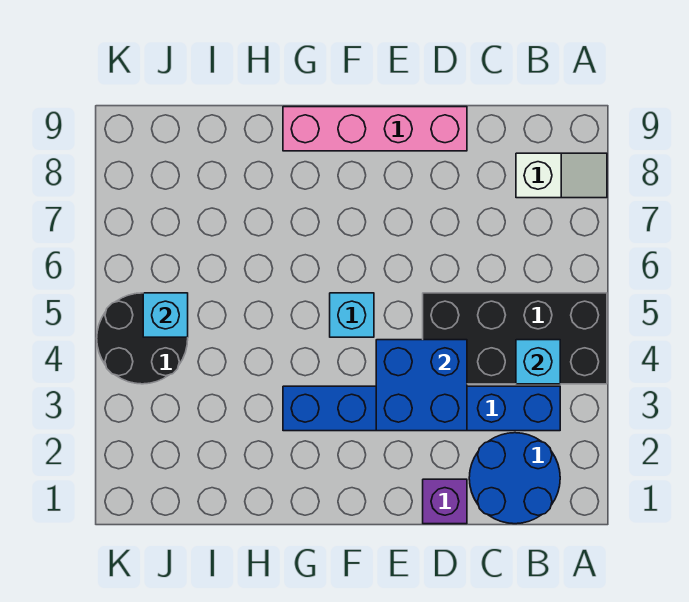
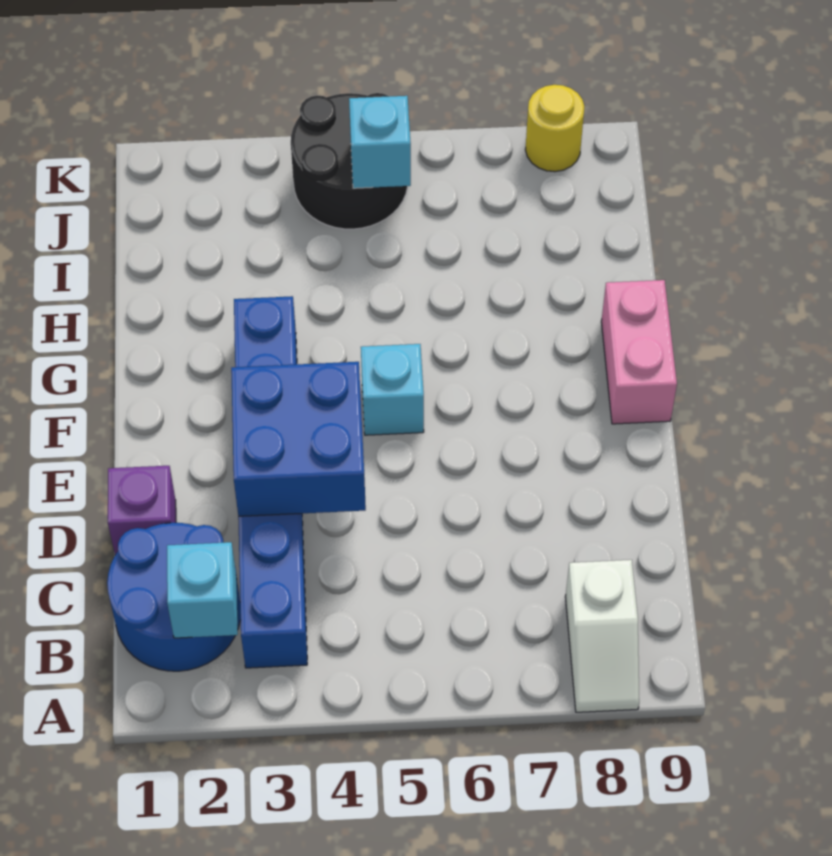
black brick A4:D5 level 1 -> none
cyan brick B4 level 2 -> cyan brick B2 level 2
pink brick D9:G9 level 1 -> pink brick F9:G9 level 1
none -> yellow round brick K8 level 1

